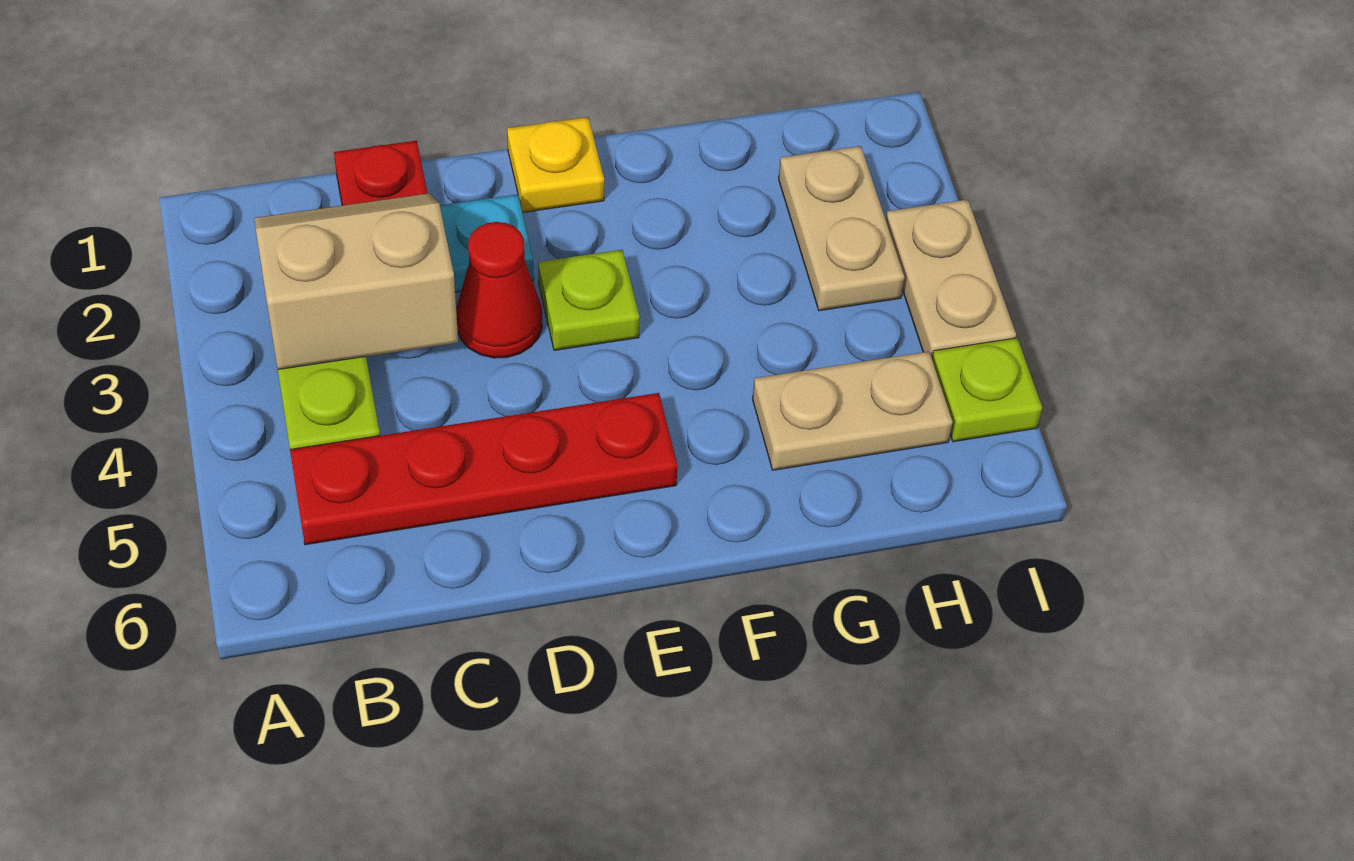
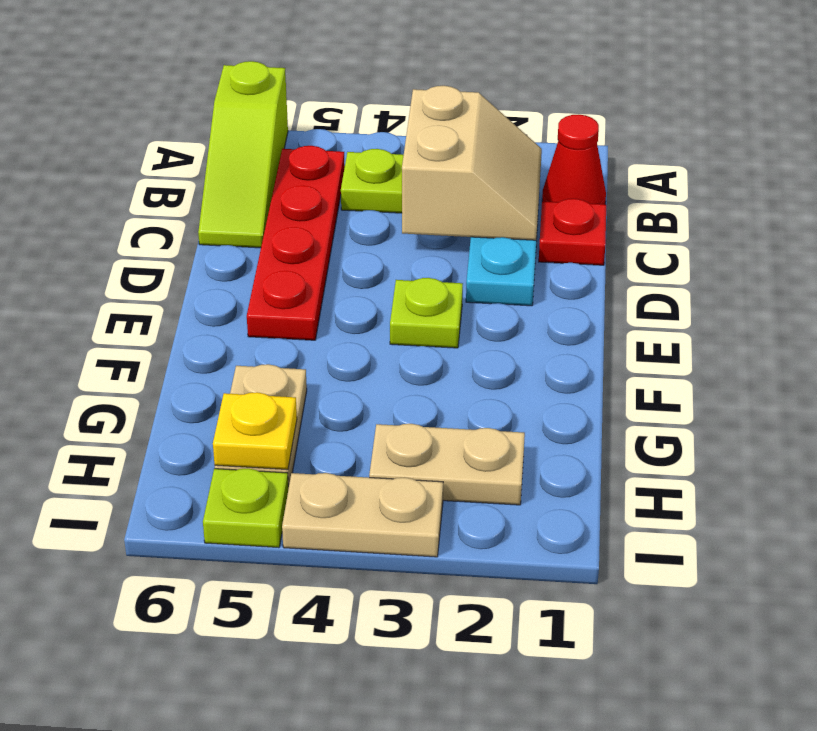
none -> lime slope A6:C6 level 1 top A
red cone D3 level 1 -> red cone B1 level 1
yellow plate E1 level 1 -> yellow plate H5 level 2

